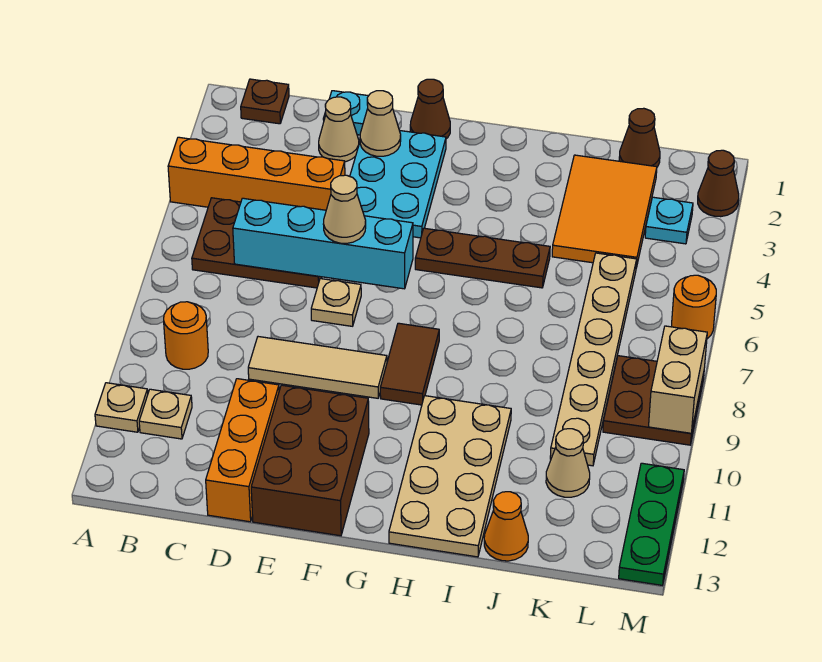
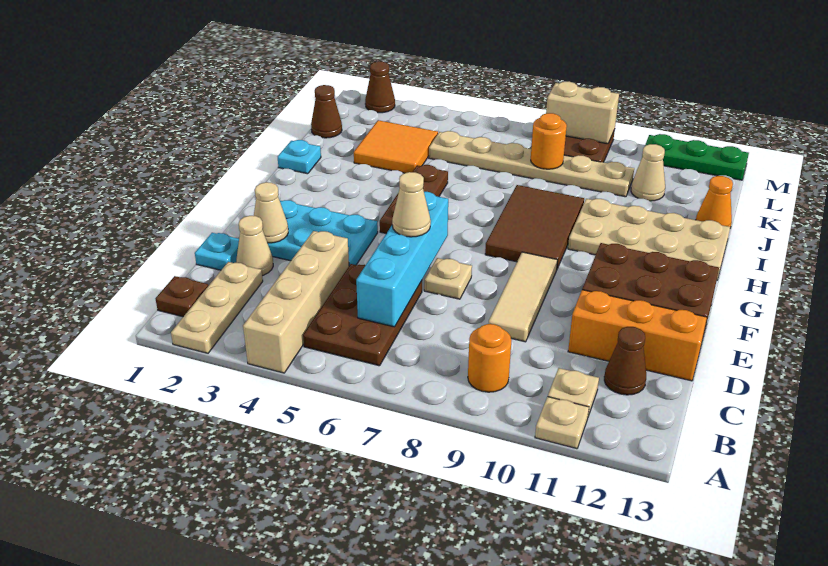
none -> tan plate A2:C2 level 1
orange brick A4:D4 level 1 -> tan brick A4:D4 level 1
brown cone F1 level 1 -> brown cone C12 level 1
brown tile G8:G9 level 1 -> brown tile G8:I9 level 1
orange tile J2:K4 level 1 -> orange tile J3:K4 level 1
cyan plate L3 level 1 -> cyan plate I1 level 1
orange round brick M6 level 1 -> orange round brick K8 level 2

